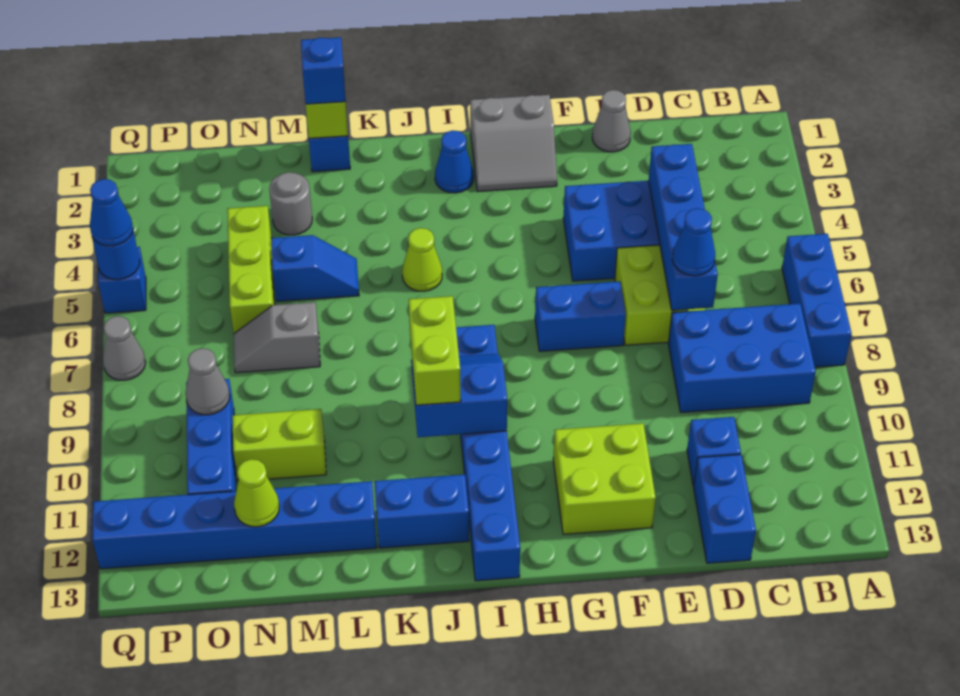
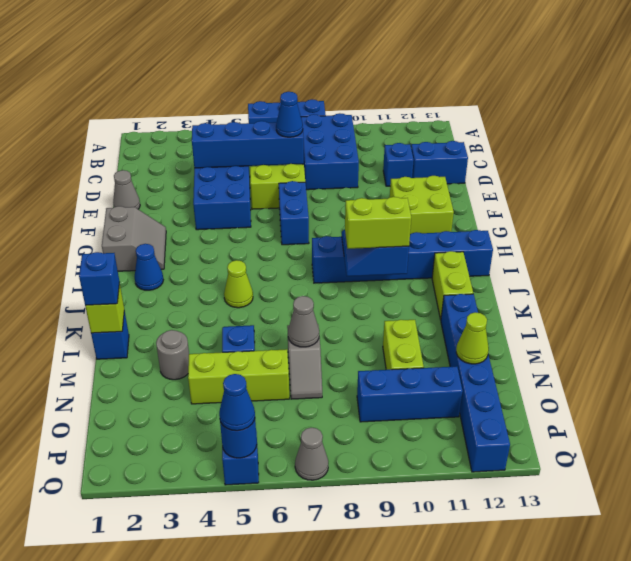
blue brick J12:K12 level 1 -> lime brick J12:K12 level 1
grey cone O9 level 2 -> grey cone M7 level 2

